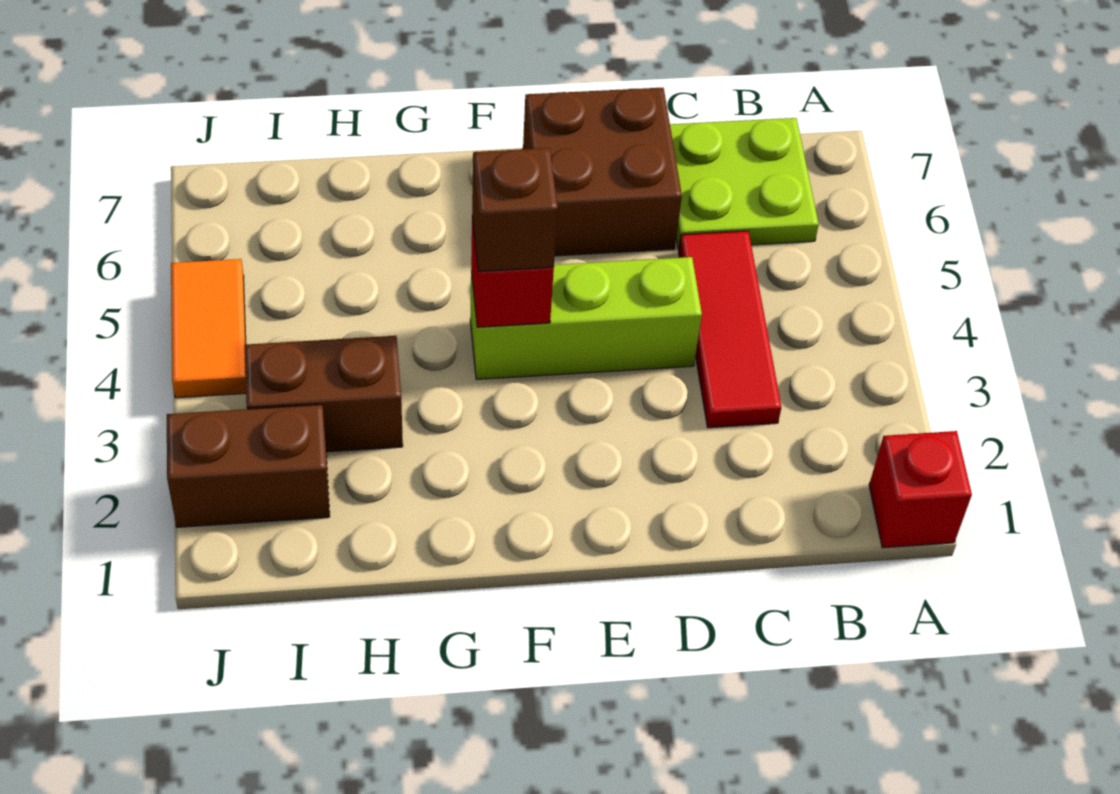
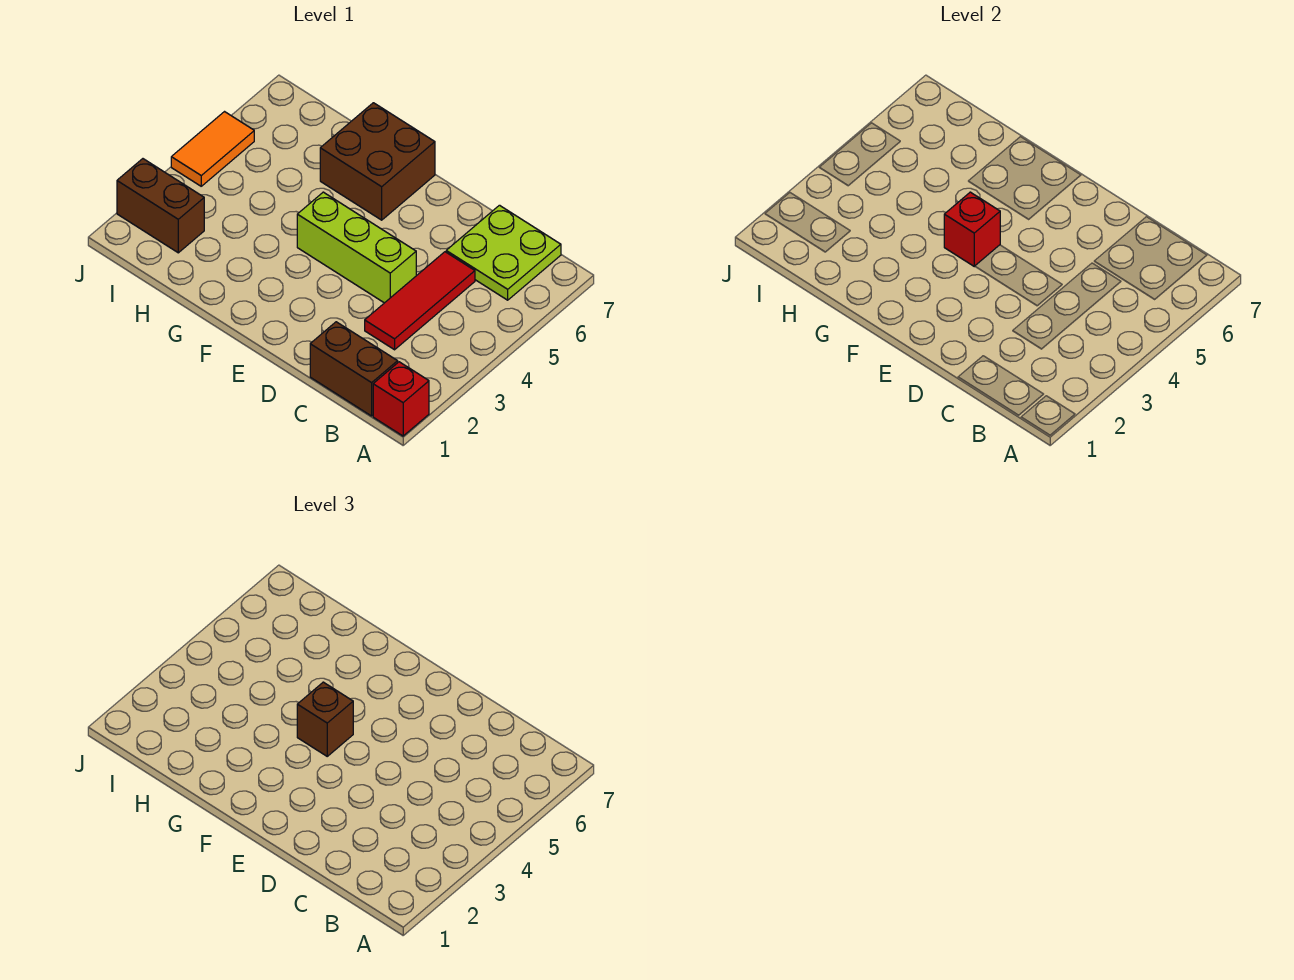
brown brick D6:E7 level 1 -> brown brick F6:G7 level 1
brown brick H3:I3 level 1 -> brown brick B1:C1 level 1

